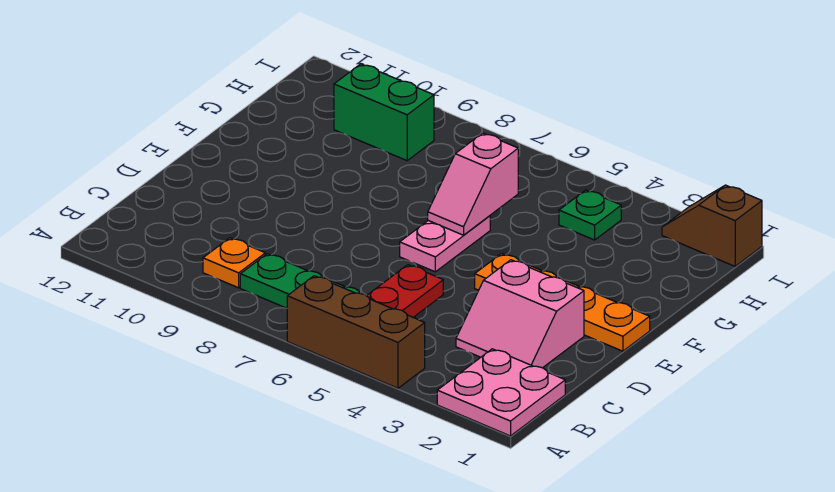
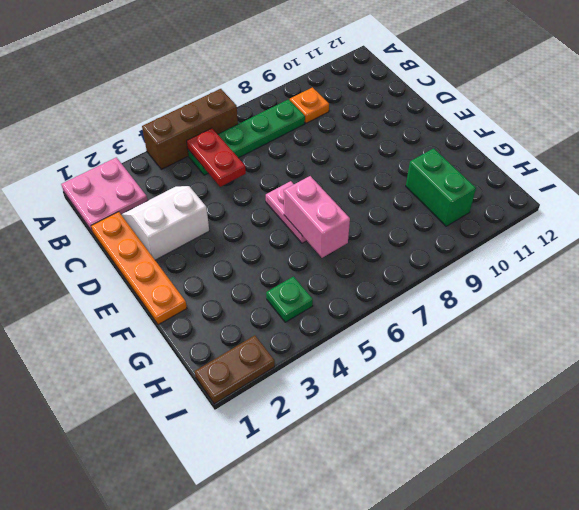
pink slope C2:D3 level 1 top D -> white slope C2:D3 level 1 top D
orange plate E1:E4 level 1 -> orange plate C1:F1 level 1
pink slope F6:G6 level 2 top G -> pink brick F6:G6 level 2
green brick H9:H10 level 1 -> green brick G10:H10 level 1
brown slope I1:I2 level 1 top 1 -> brown plate I1:I2 level 1

